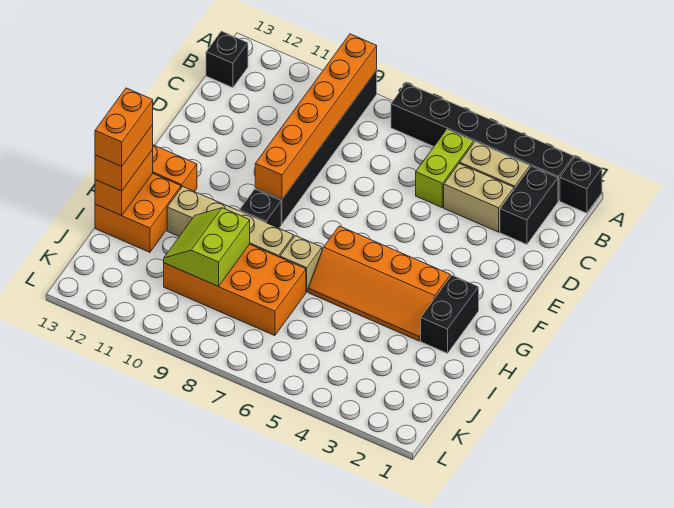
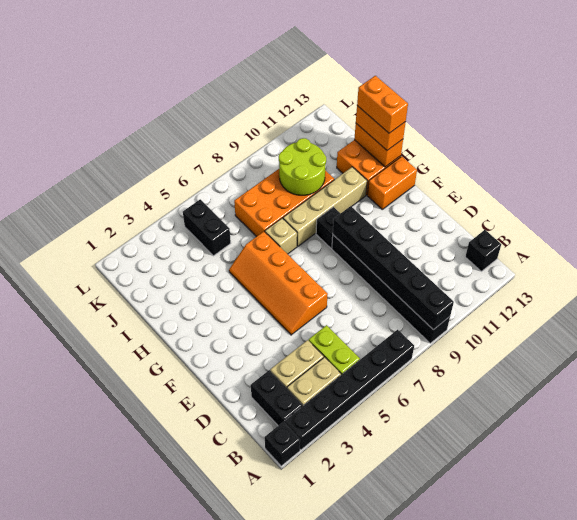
orange brick A9:F9 level 2 -> black brick A9:F9 level 2
black brick G2:H2 level 1 -> black brick J5:K5 level 1
orange slope G3:H6 level 1 top G -> orange slope E5:H6 level 1 top 6
lime slope I9:J10 level 2 top 9 -> lime round brick I9:J10 level 2

